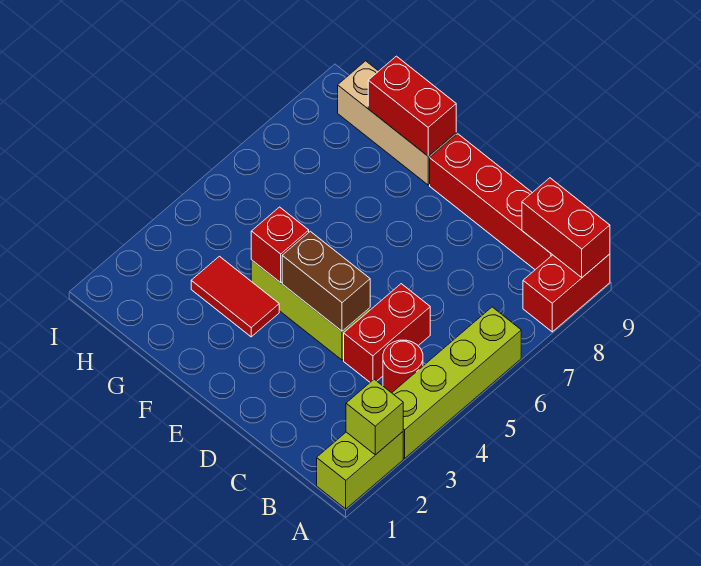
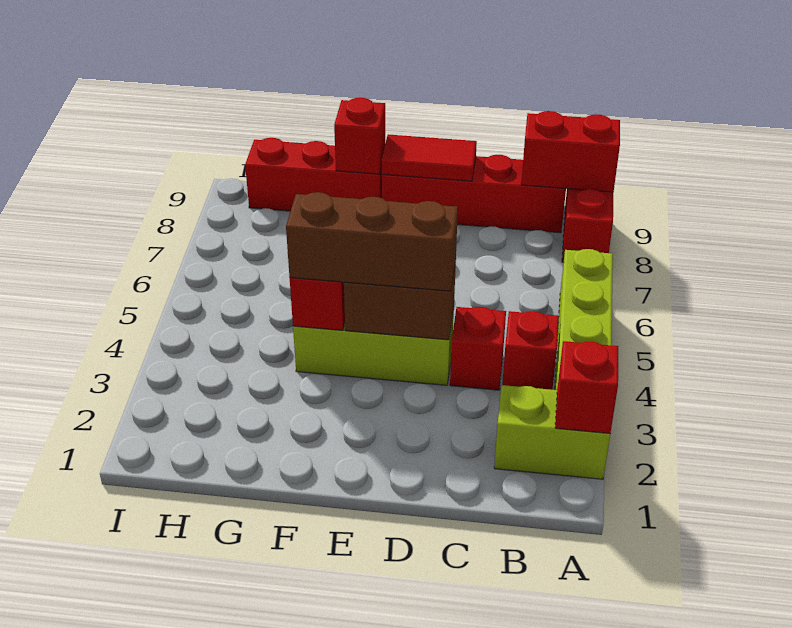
lime brick A1:A2 level 1 -> lime brick A2:B2 level 1
lime brick A2 level 2 -> red brick A2 level 2
red round brick B4 level 1 -> red brick B4 level 1
red brick C4:C5 level 1 -> red brick C4 level 1
none -> brown brick D4:F4 level 3
red tile F3:G3 level 1 -> red tile D9:E9 level 2
tan brick F9:H9 level 1 -> red brick F9:H9 level 1
red brick F9:G9 level 2 -> red brick F9 level 2

